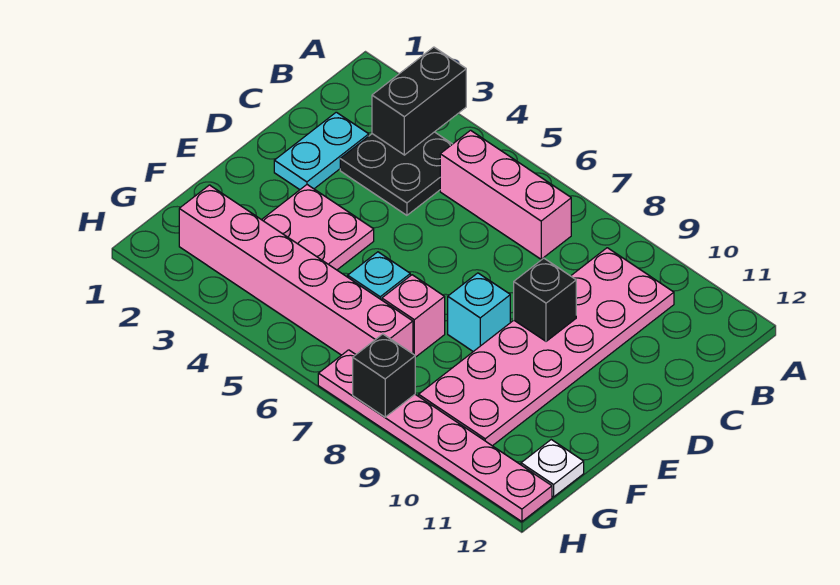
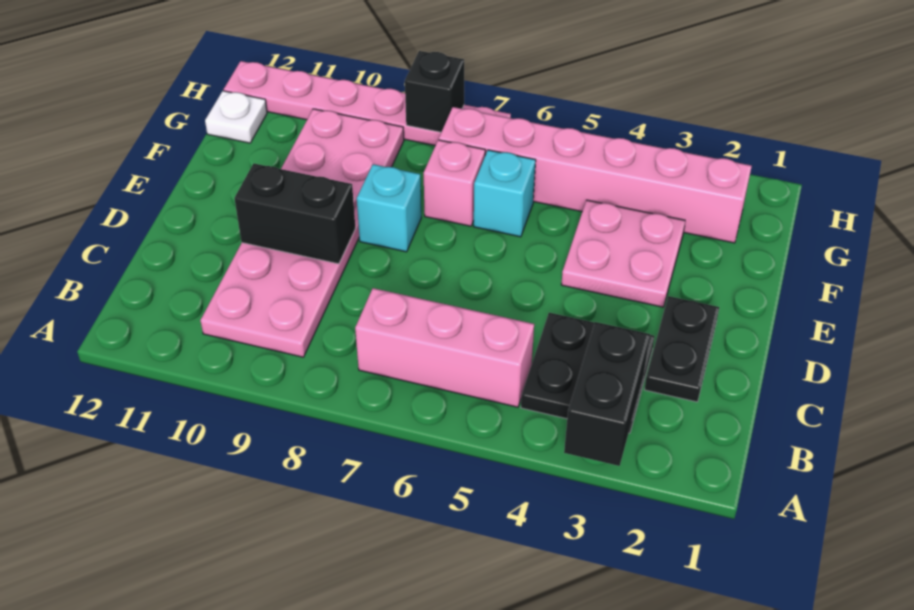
cyan plate C2:D2 level 1 -> black plate C2:D2 level 1
black brick D9 level 2 -> black brick D9:D10 level 2

